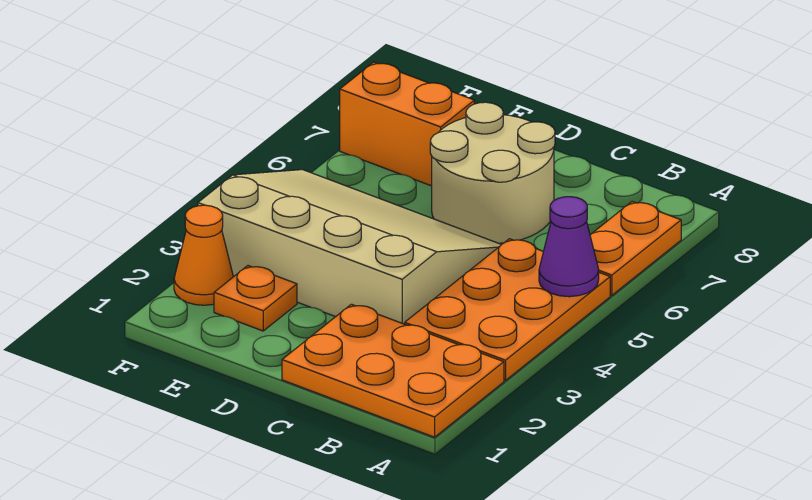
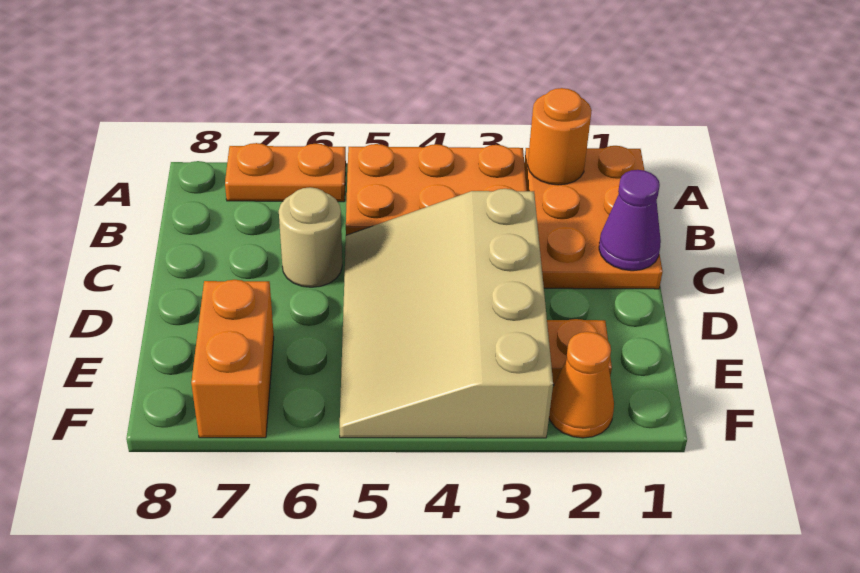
none -> orange round brick A2 level 2
purple cone A5 level 2 -> purple cone C1 level 2
tan round brick C6:D7 level 1 -> tan round brick C6 level 1

